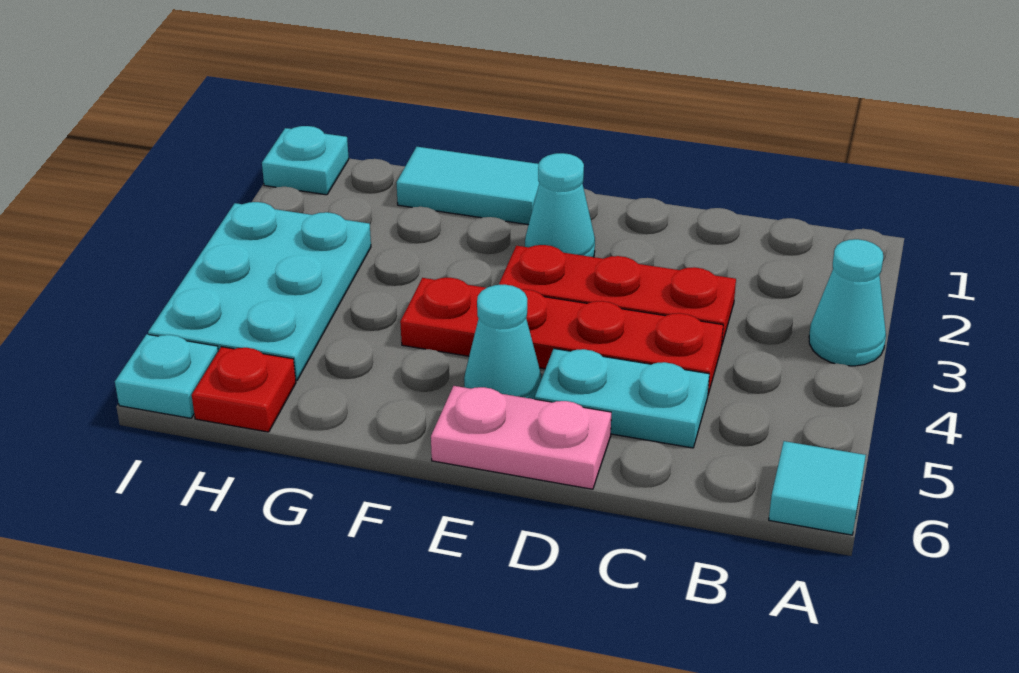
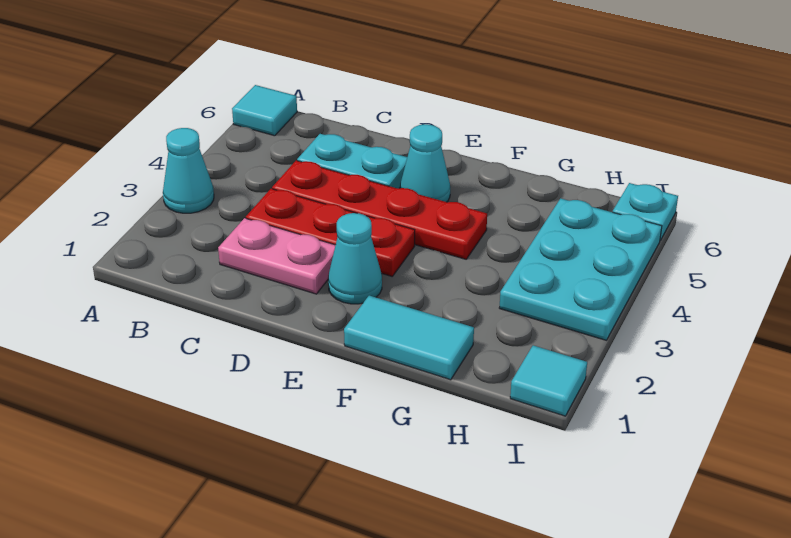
pink plate D6:E6 level 1 -> pink plate C2:D2 level 1
red plate H6 level 1 -> none
cyan plate I1 level 1 -> cyan tile I1 level 1

